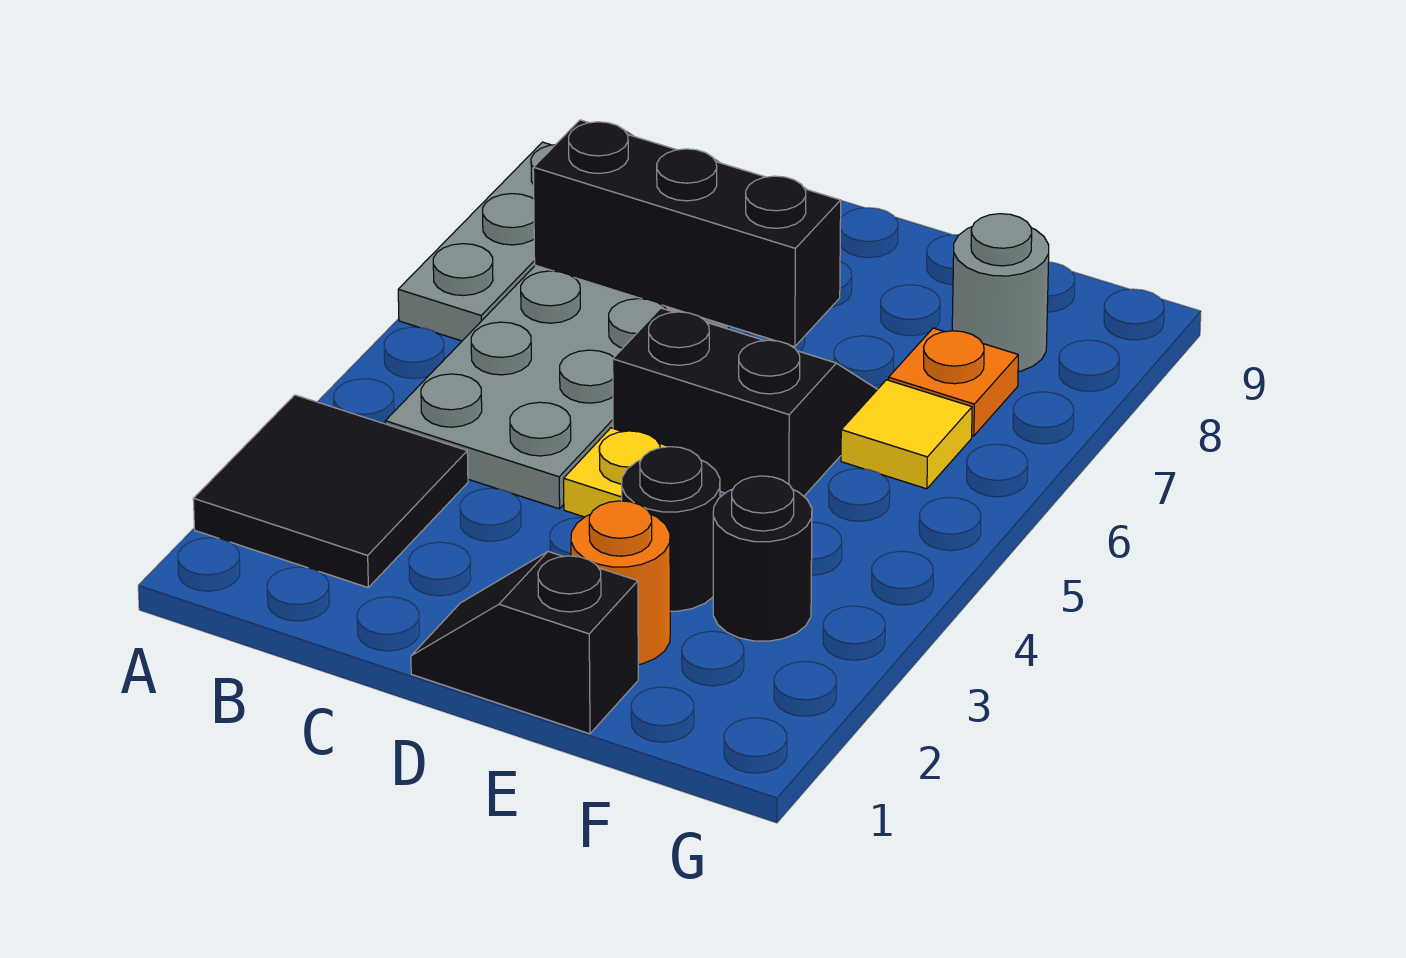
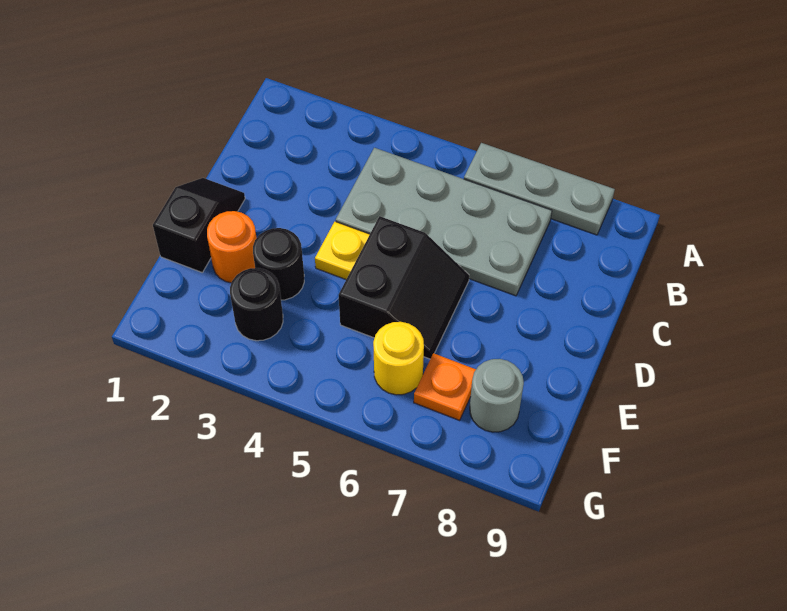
black tile A2:B3 level 1 -> none
black brick B7:D7 level 2 -> none
yellow tile F6 level 1 -> yellow round brick F6 level 1

